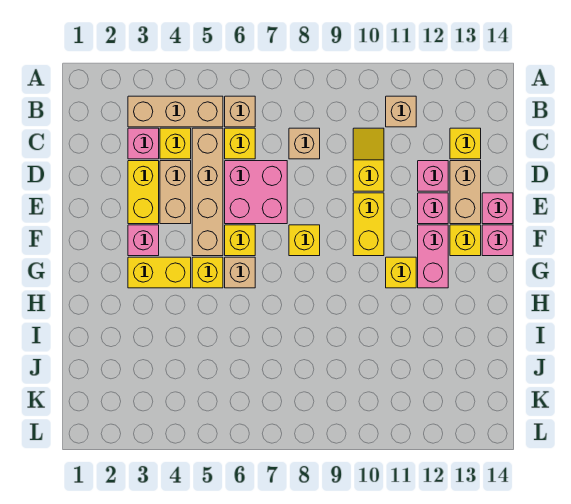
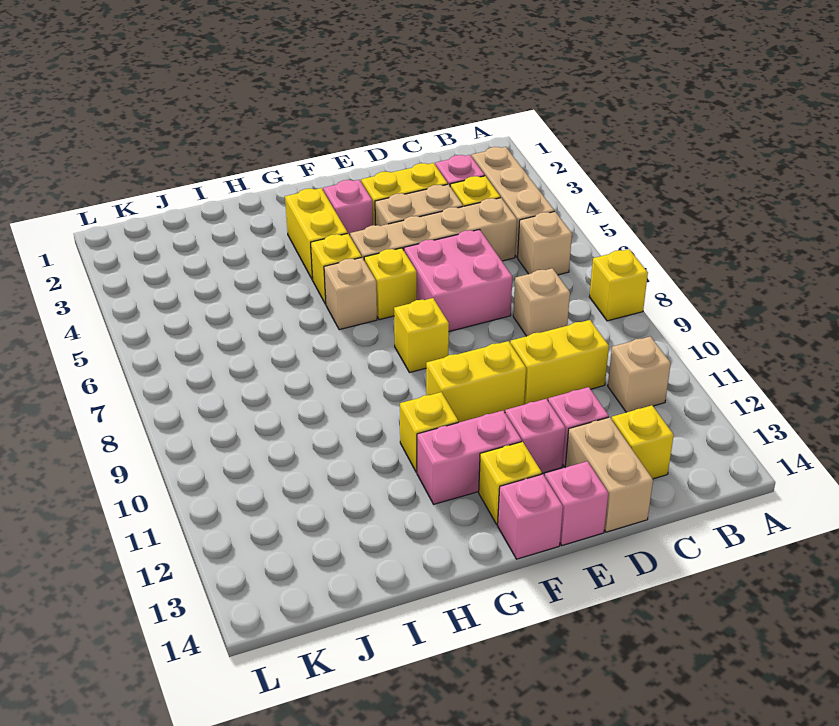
yellow brick C6 level 1 -> yellow brick A8 level 1
yellow slope C10:D10 level 1 top D -> yellow brick C10:D10 level 1
tan brick D13:E13 level 1 -> tan brick D13:D14 level 1

